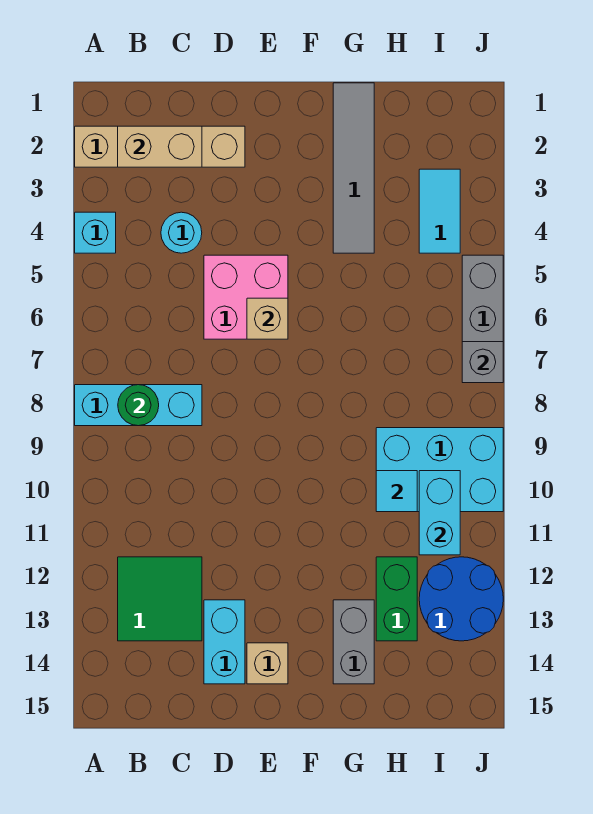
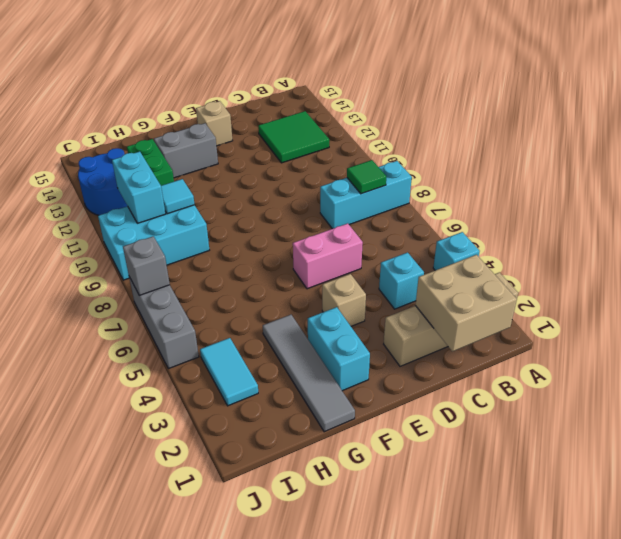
tan brick B2:C2 level 2 -> tan brick B1:C2 level 2
green round brick B8 level 2 -> green tile B8 level 2
cyan round brick C4 level 1 -> cyan brick C4 level 1
pink brick D5:E6 level 1 -> pink brick D6:E6 level 1
cyan brick D13:D14 level 1 -> cyan brick F2:F3 level 1
tan brick E6 level 2 -> tan brick E4 level 1
grey brick G13:G14 level 1 -> grey brick F13:G13 level 1

